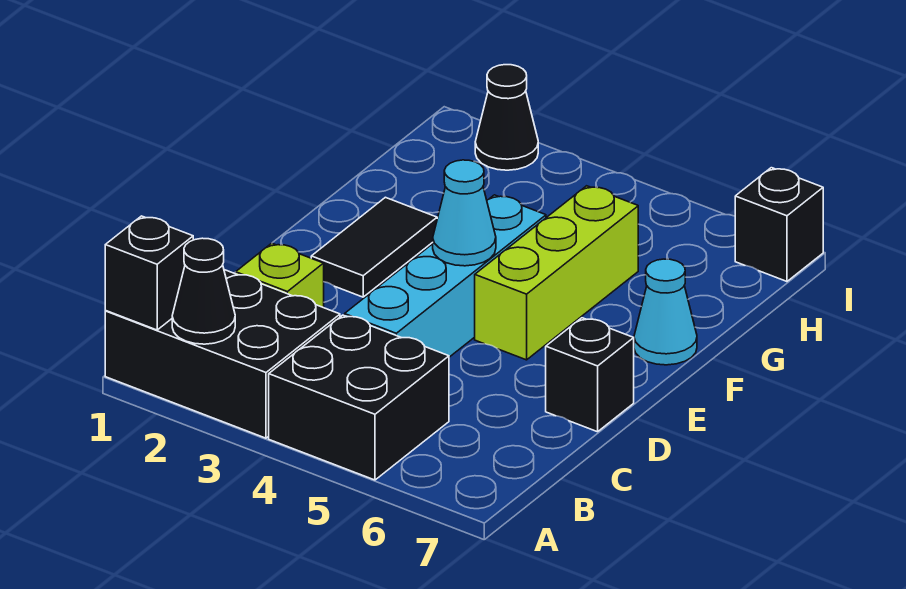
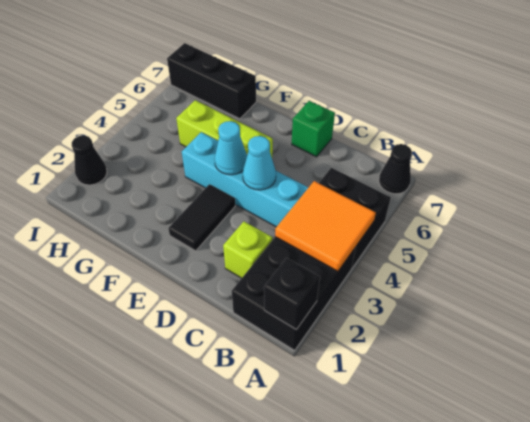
black cone A2 level 2 -> black cone A7 level 1
none -> orange tile A3:B4 level 2
black brick D7 level 1 -> green brick D7 level 1
black tile E2:F2 level 1 -> black tile E2:E3 level 1
cyan cone F7 level 1 -> cyan cone D4 level 2
black brick I7 level 1 -> black brick G7:I7 level 1

